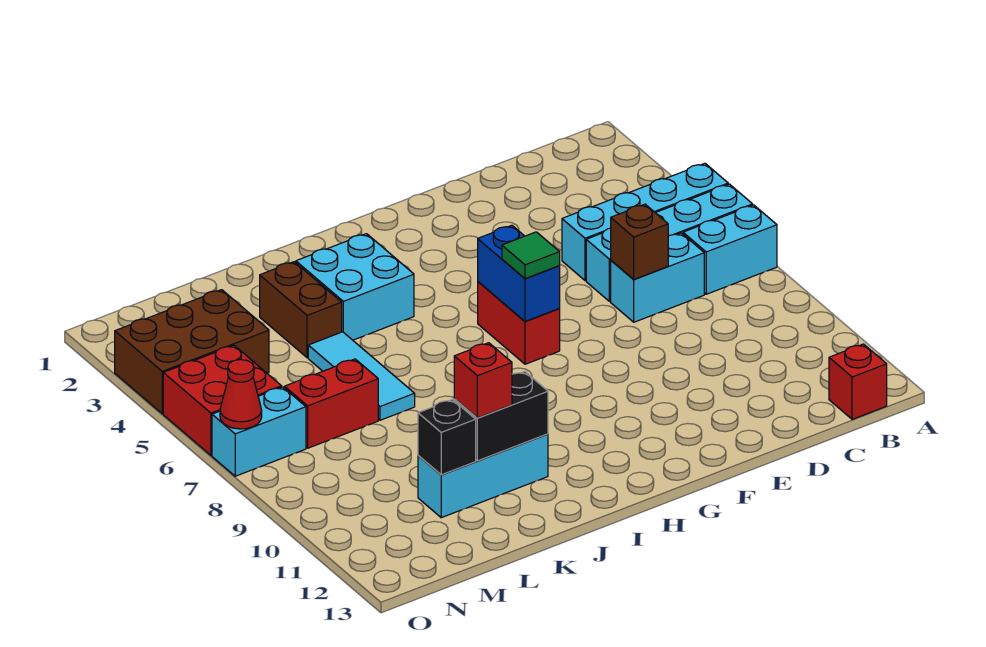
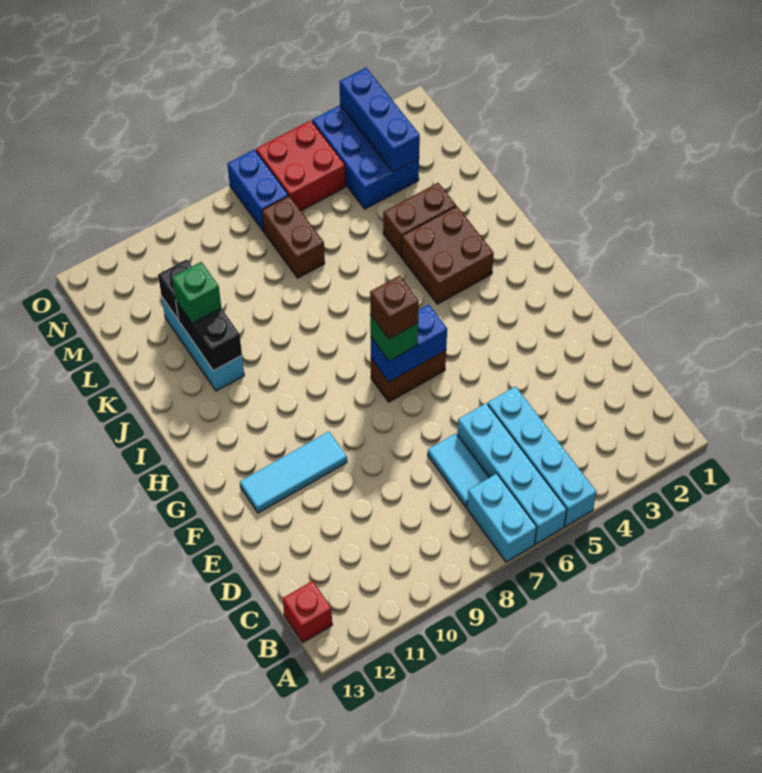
cyan brick C7:D7 level 1 -> cyan tile C7:D7 level 1
brown brick D7 level 2 -> brown brick G7 level 4
red brick G6:G7 level 1 -> brown brick G6:G7 level 1
green tile G7 level 3 -> green brick G7 level 3
cyan brick I3:J4 level 1 -> brown brick I3:J4 level 1
cyan tile K5:K7 level 1 -> cyan tile F10:F12 level 1
red brick K11 level 3 -> green brick K11 level 3
red brick L7:M7 level 1 -> brown brick L7:M7 level 1
brown brick M3:O4 level 1 -> blue brick M3:O4 level 1
none -> blue brick M3:O3 level 2
cyan brick N7:O7 level 1 -> blue brick N7:O7 level 1
red cone O7 level 2 -> none

